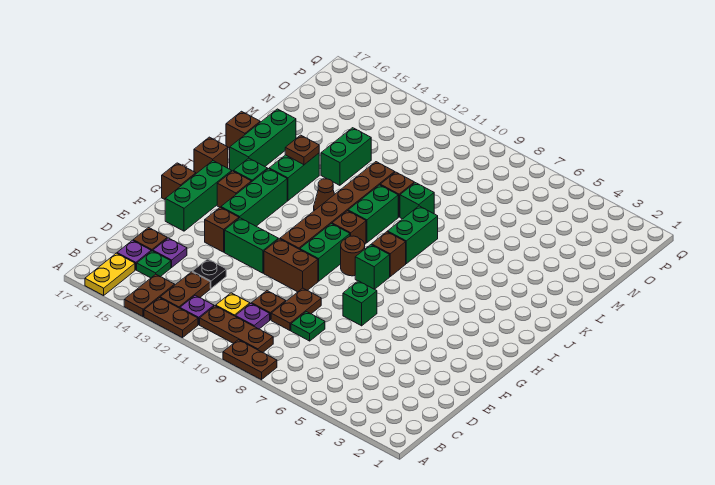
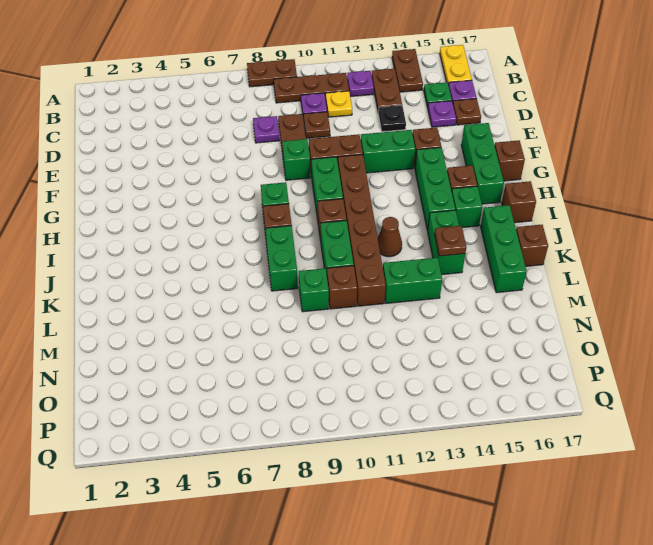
brown plate A12:A13 level 1 -> none
green plate D8 level 1 -> purple plate D8 level 1
green brick F7 level 1 -> green brick F9 level 1
brown round brick H9 level 1 -> none
green brick L13:M13 level 1 -> green brick L12:L13 level 1

